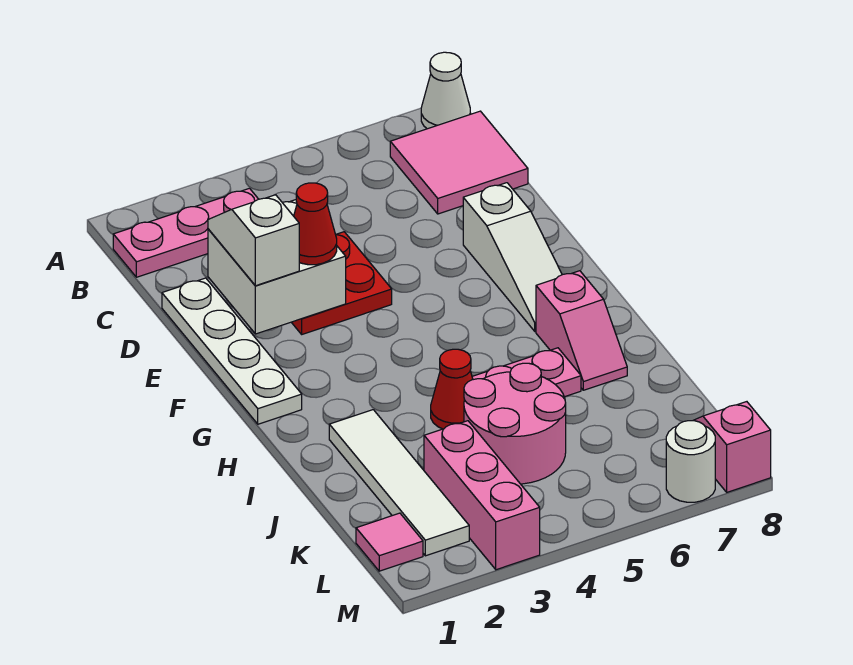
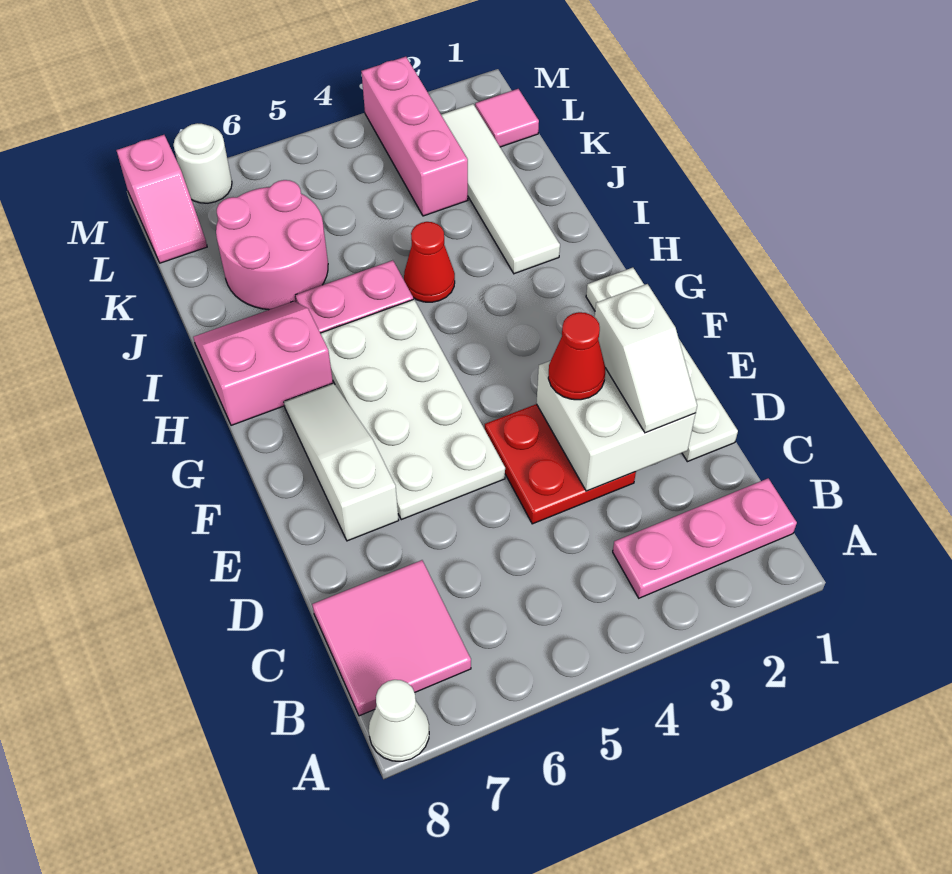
none -> white plate E5:H6 level 1
pink slope H7:I7 level 1 top H -> pink slope H7:I8 level 1 top H
pink round brick J4:K5 level 1 -> pink round brick J6:K7 level 1

